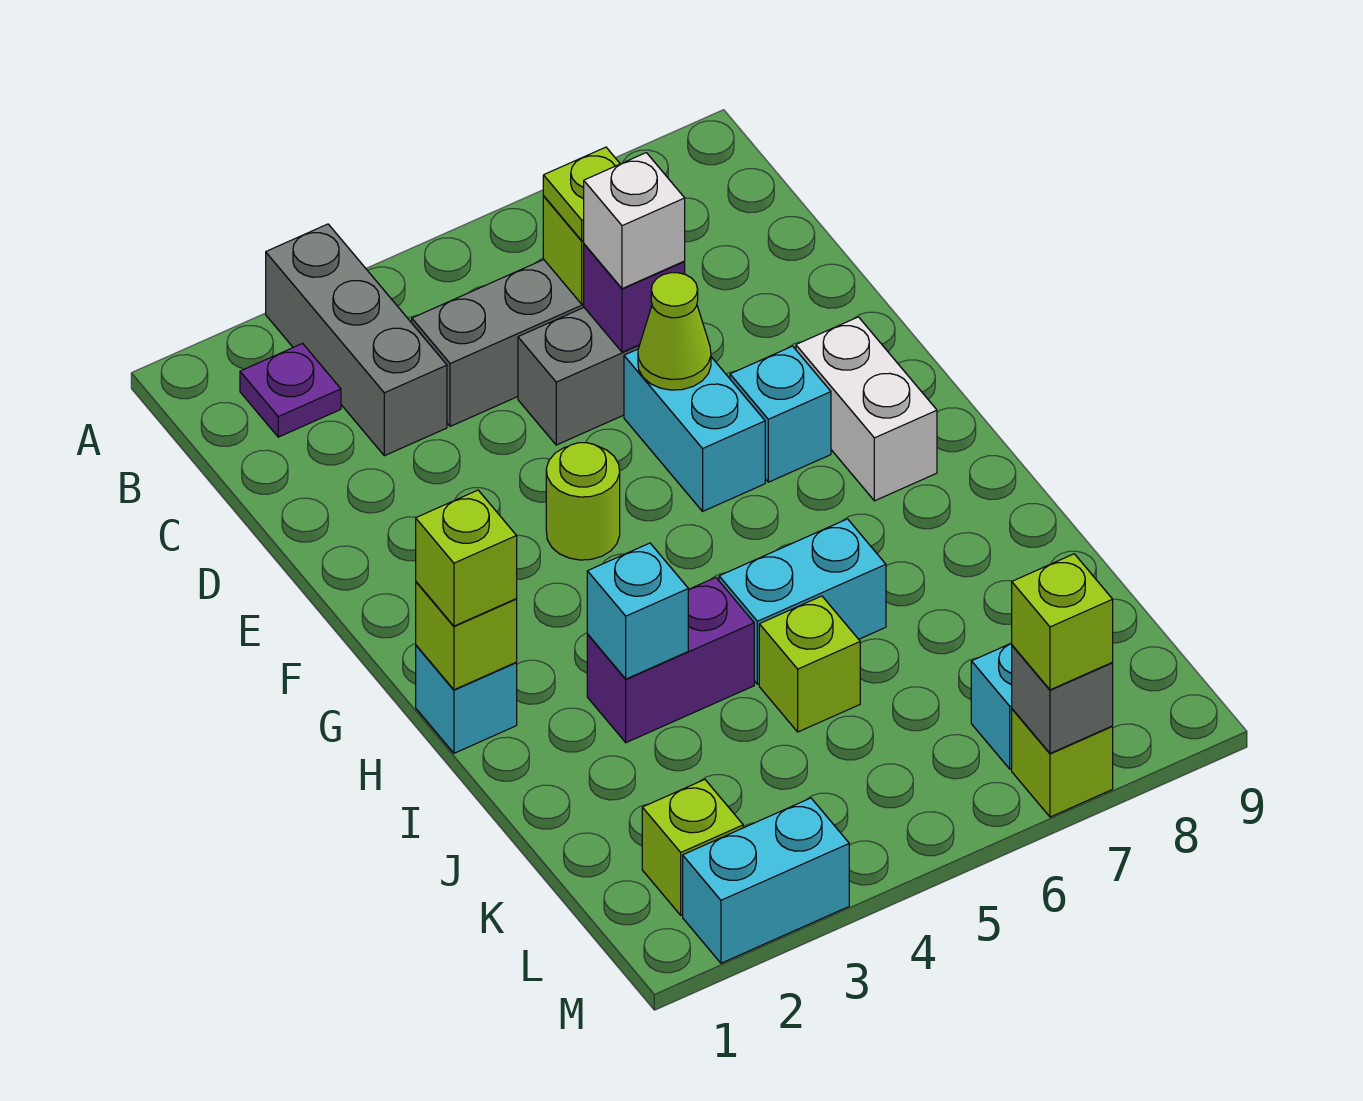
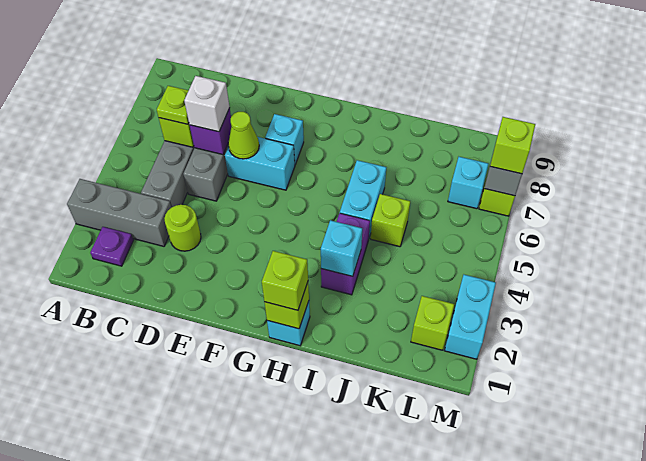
lime round brick F4 level 1 -> lime round brick D3 level 1
white brick F8:G8 level 1 -> none

